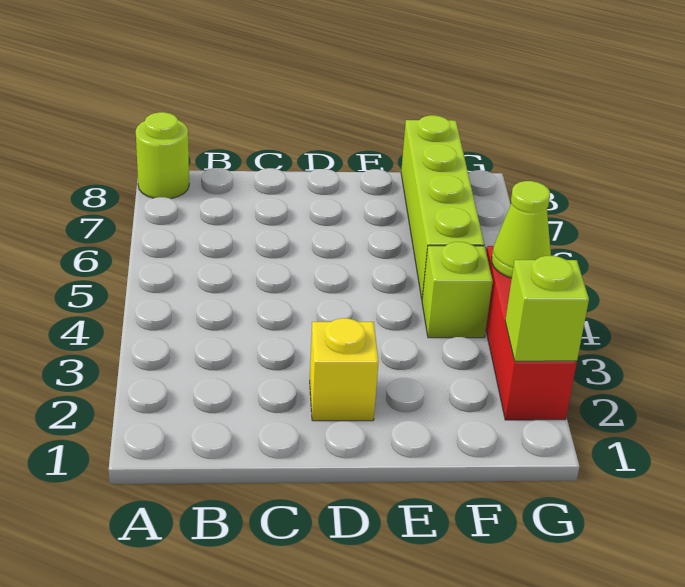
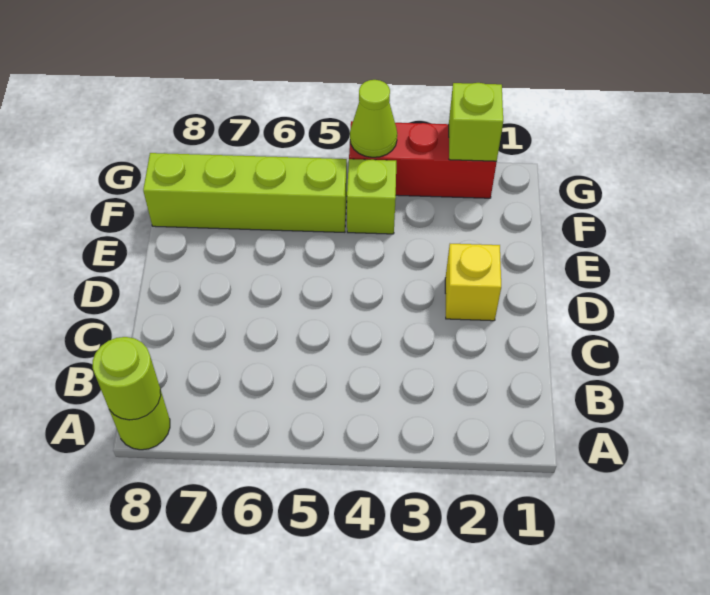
none -> lime round brick A8 level 2

